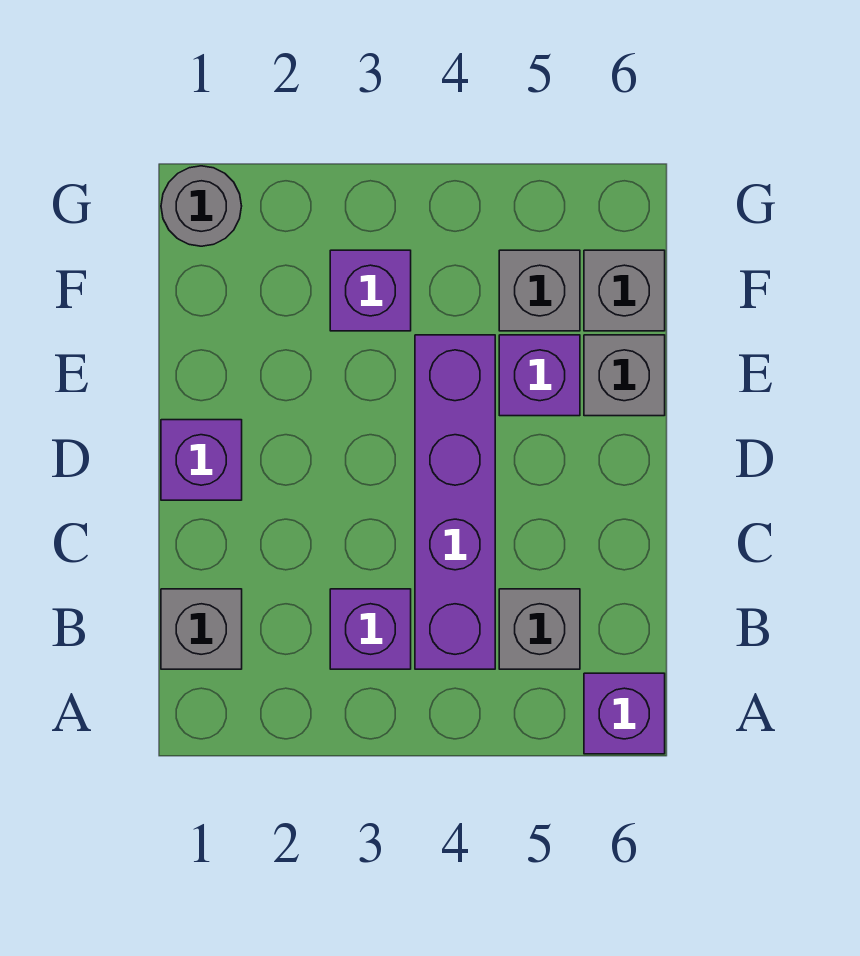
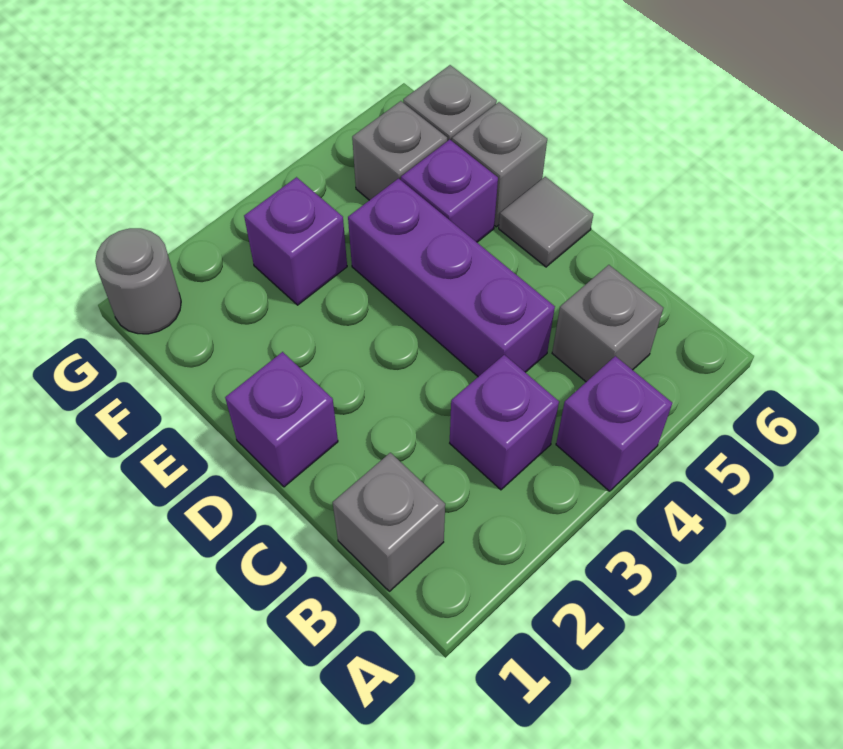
purple brick A6 level 1 -> purple brick A4 level 1
purple brick B4:E4 level 1 -> purple brick C4:E4 level 1
none -> grey tile D6 level 1

